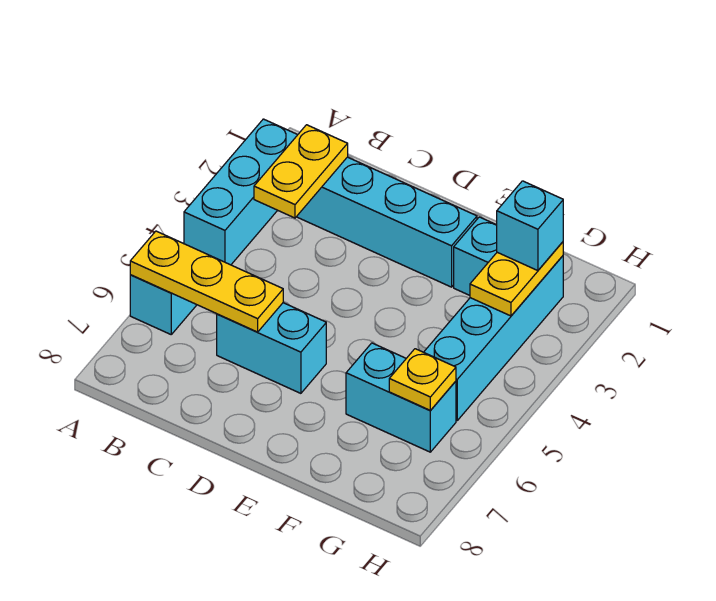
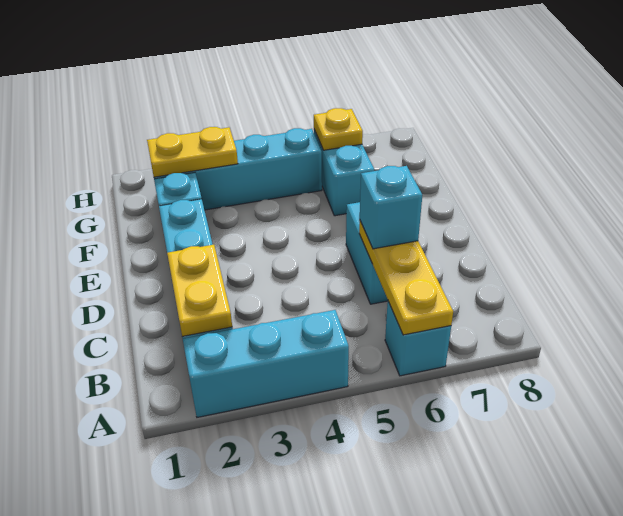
yellow plate B2:B3 level 2 -> yellow plate B2:C2 level 2
cyan brick G2 level 3 -> cyan brick C6 level 3

